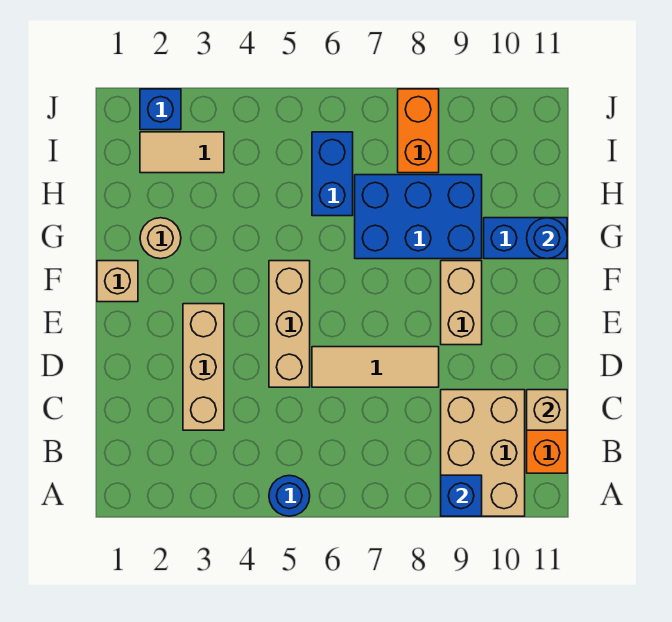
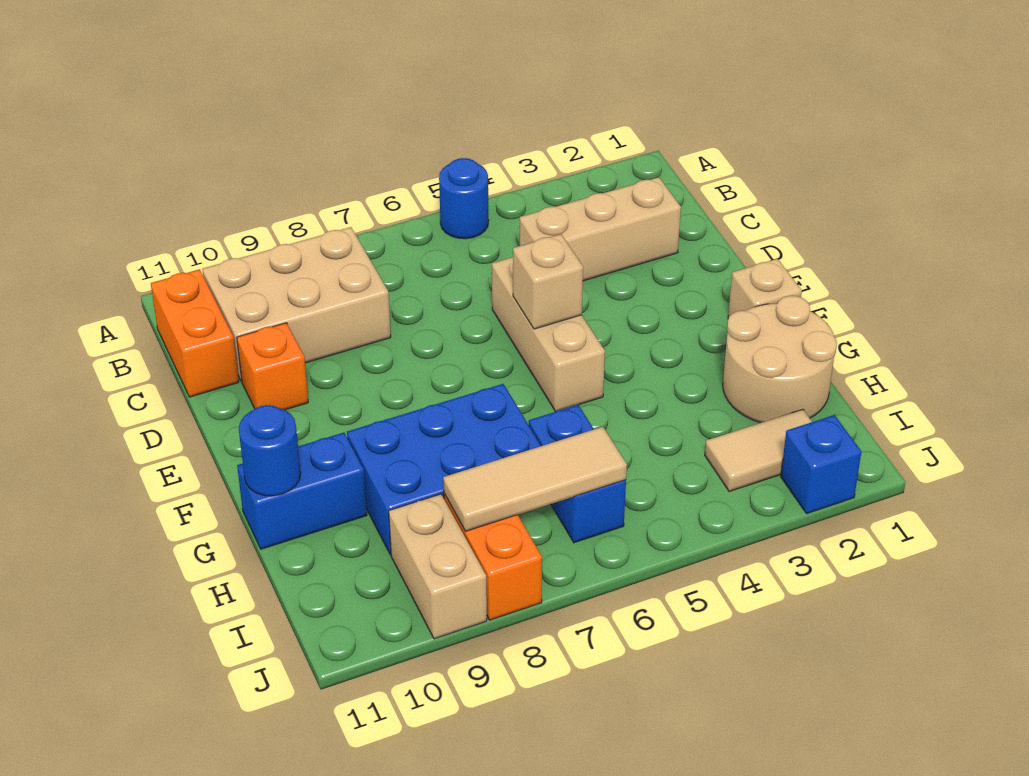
tan brick A9:C10 level 1 -> tan brick B8:C10 level 1
blue brick A9 level 2 -> none
tan brick C3:E3 level 1 -> tan brick C2:C4 level 1
tan brick C11 level 2 -> tan brick E5 level 2
tan tile D6:D8 level 1 -> tan tile I6:I8 level 2
none -> orange brick D10 level 1
tan brick E9:F9 level 1 -> tan brick I9:J9 level 1
tan round brick G2 level 1 -> tan round brick G1:H2 level 1

